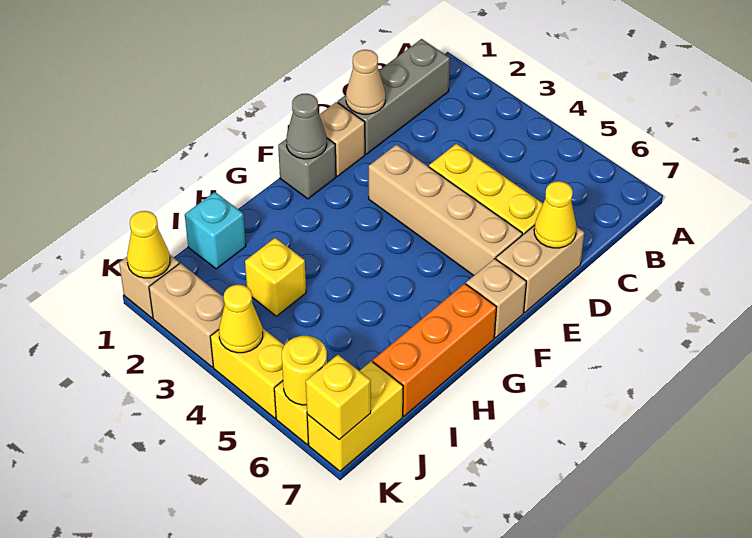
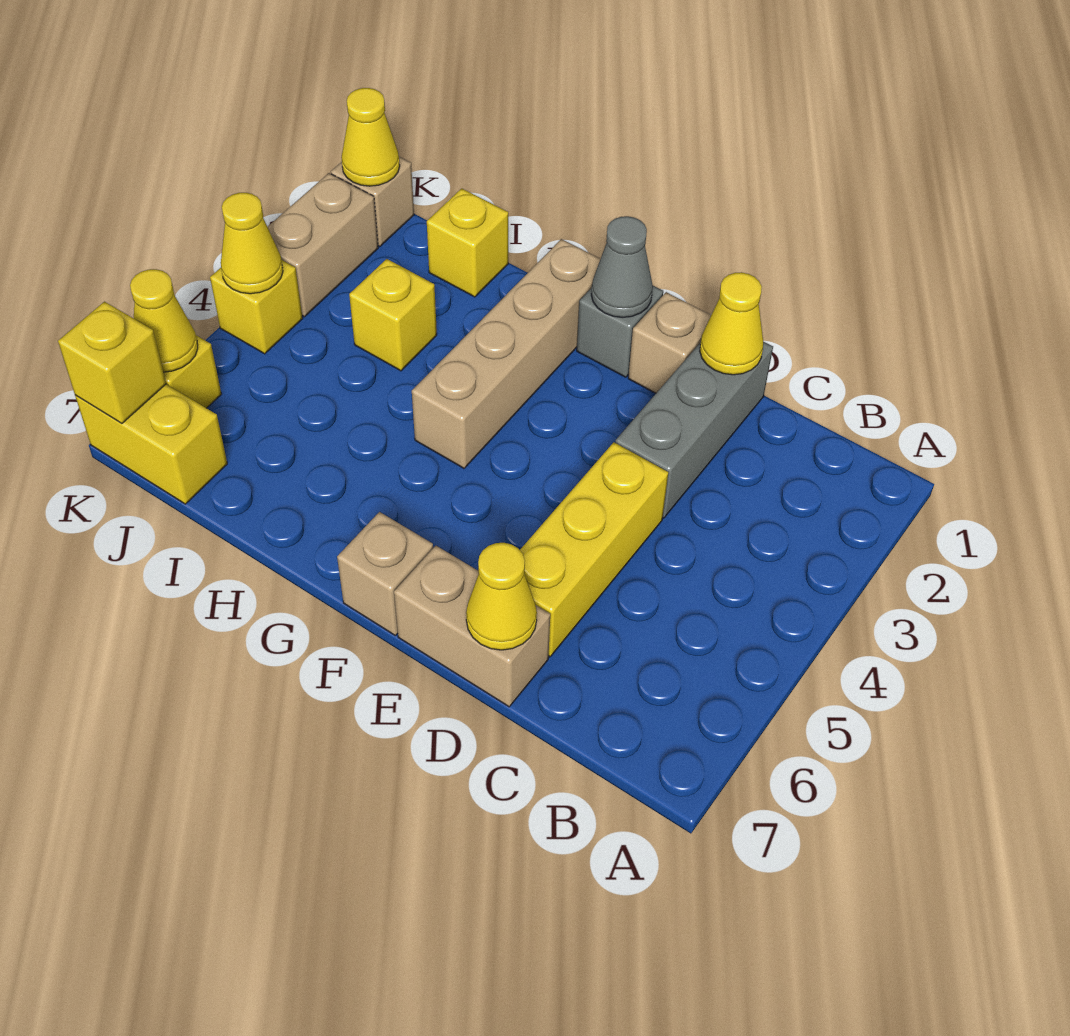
grey brick B1:D1 level 1 -> grey brick D1:D3 level 1
tan cone D1 level 2 -> yellow cone D1 level 2
tan brick E3:E6 level 1 -> tan brick G1:G4 level 1
orange brick G7:I7 level 1 -> none
cyan brick I1 level 1 -> yellow brick I1 level 1
yellow brick K4:K5 level 1 -> yellow brick K4 level 1
yellow round brick K6 level 2 -> yellow cone K6 level 2

